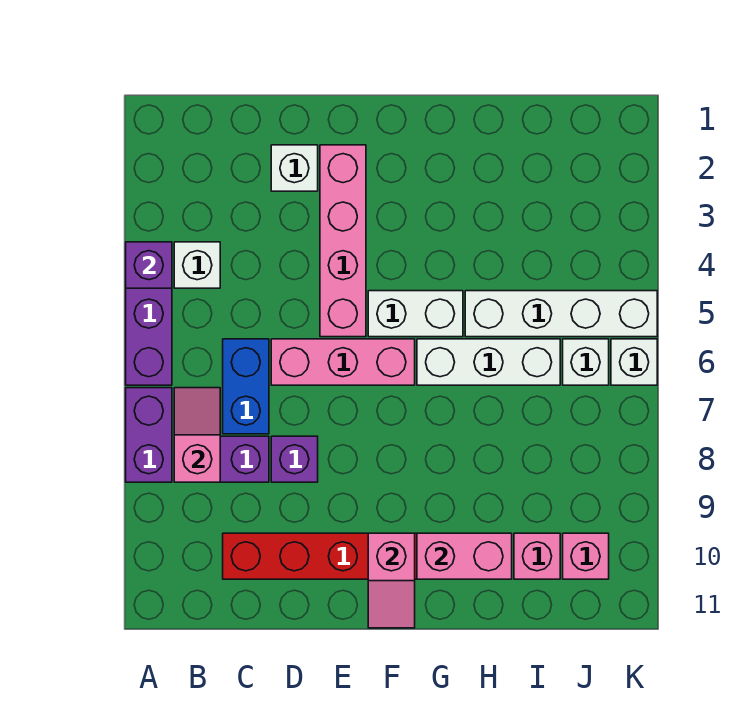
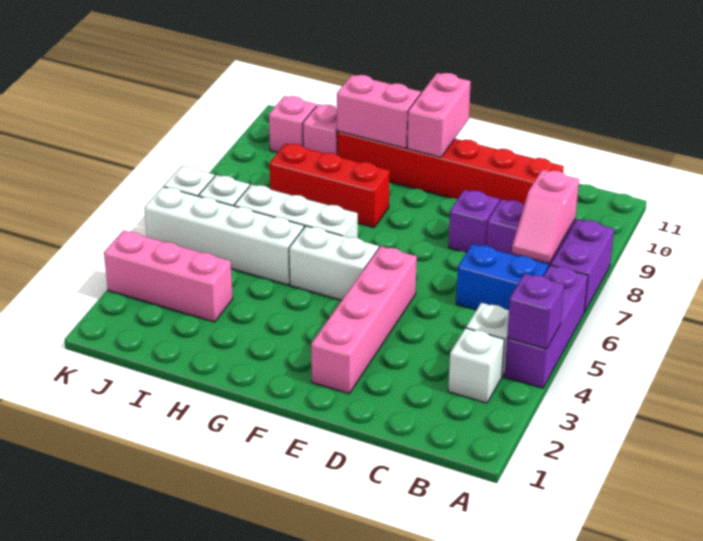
blue brick C6:C7 level 1 -> blue brick B6:C6 level 1
white brick D2 level 1 -> white brick B3 level 1
pink brick D6:F6 level 1 -> pink brick I3:K3 level 1
pink slope F10:F11 level 2 top 10 -> pink brick F10:F11 level 2
none -> red brick G8:I8 level 1

